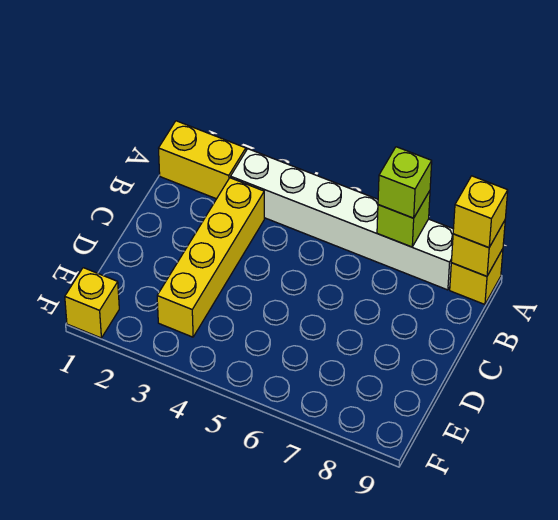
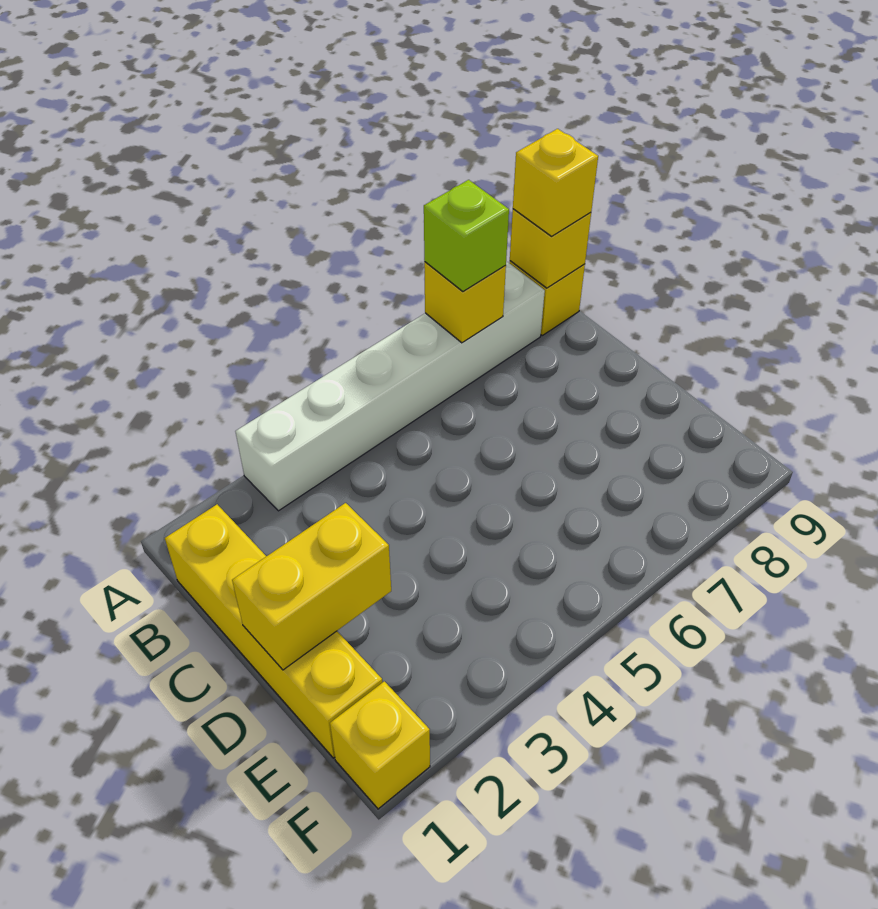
yellow brick A1:A2 level 1 -> yellow brick D1:D2 level 2
lime brick A7 level 2 -> yellow brick A7 level 2
yellow brick B3:E3 level 1 -> yellow brick B1:E1 level 1

